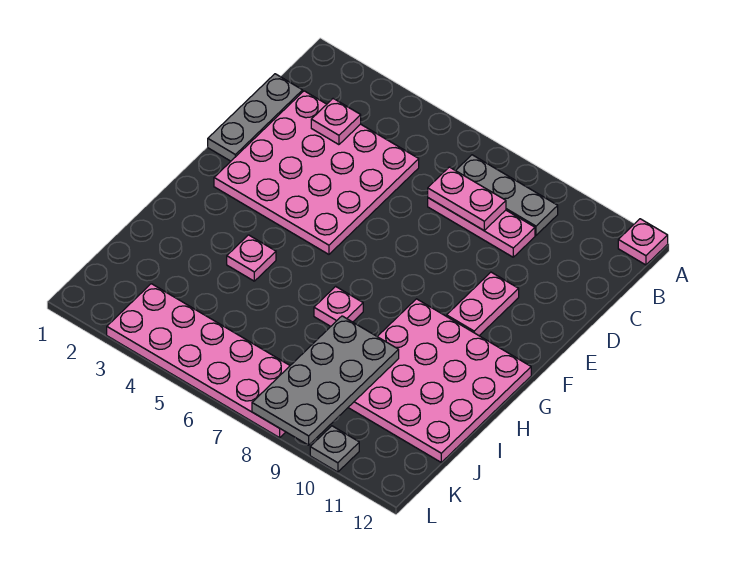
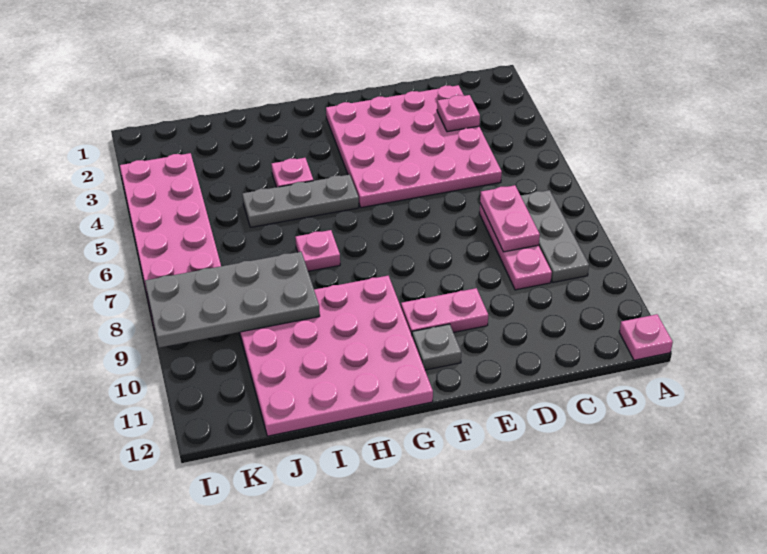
grey plate C1:E1 level 1 -> grey plate G5:I5 level 1
grey plate L10 level 1 -> grey plate F11 level 1

